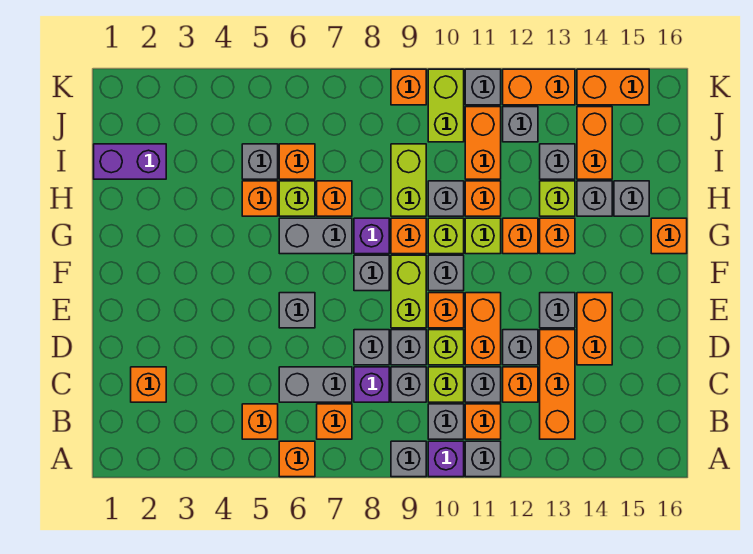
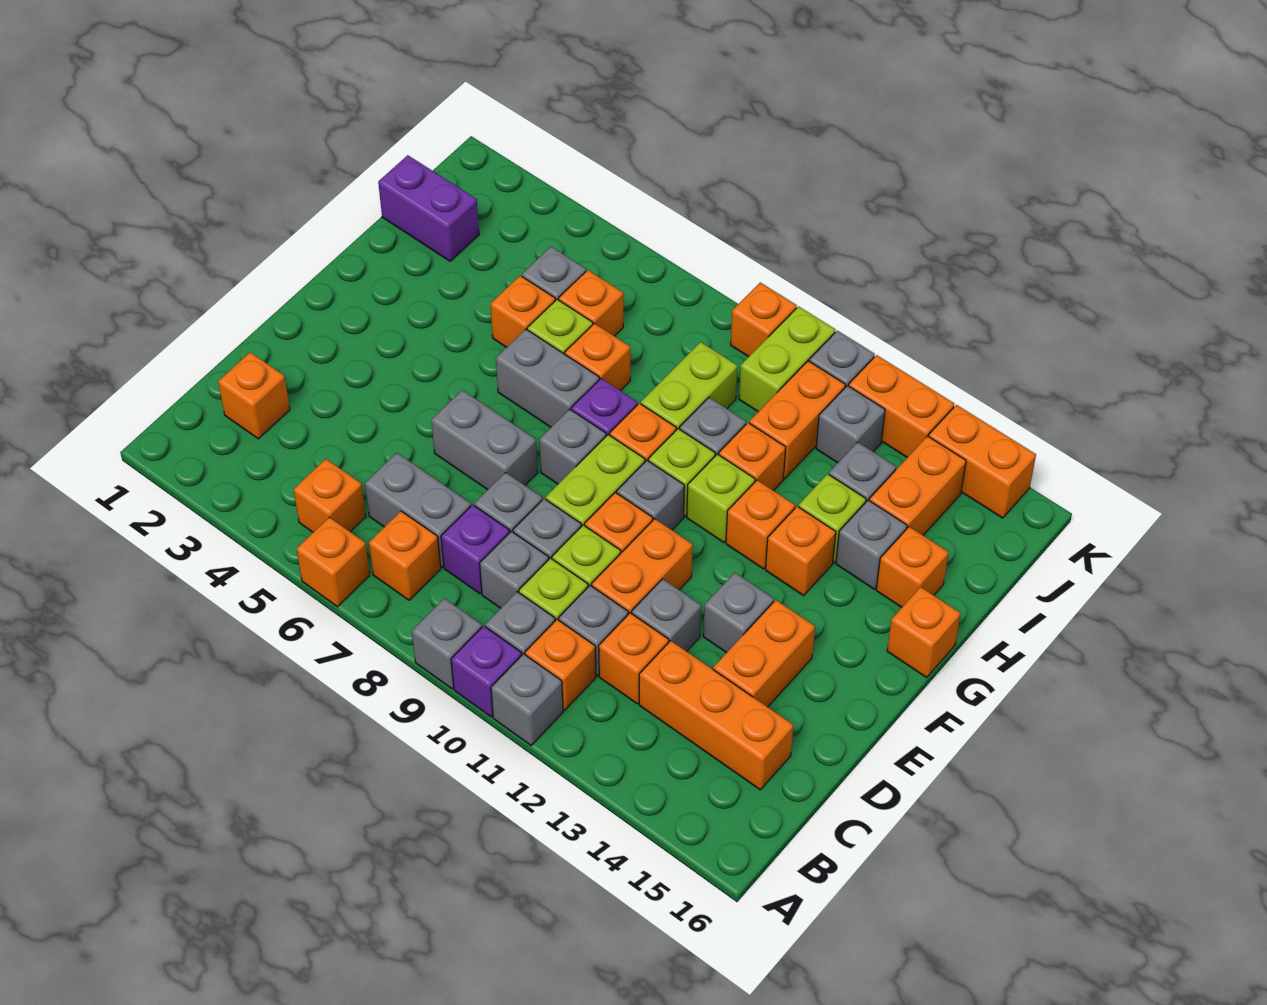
orange brick B13:D13 level 1 -> orange brick C13:C15 level 1
grey brick E6 level 1 -> grey brick E6:E7 level 1
grey brick H15 level 1 -> orange brick H15 level 1

